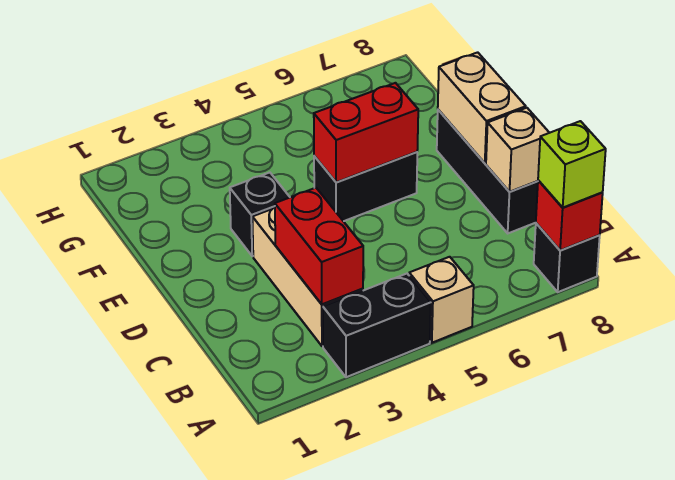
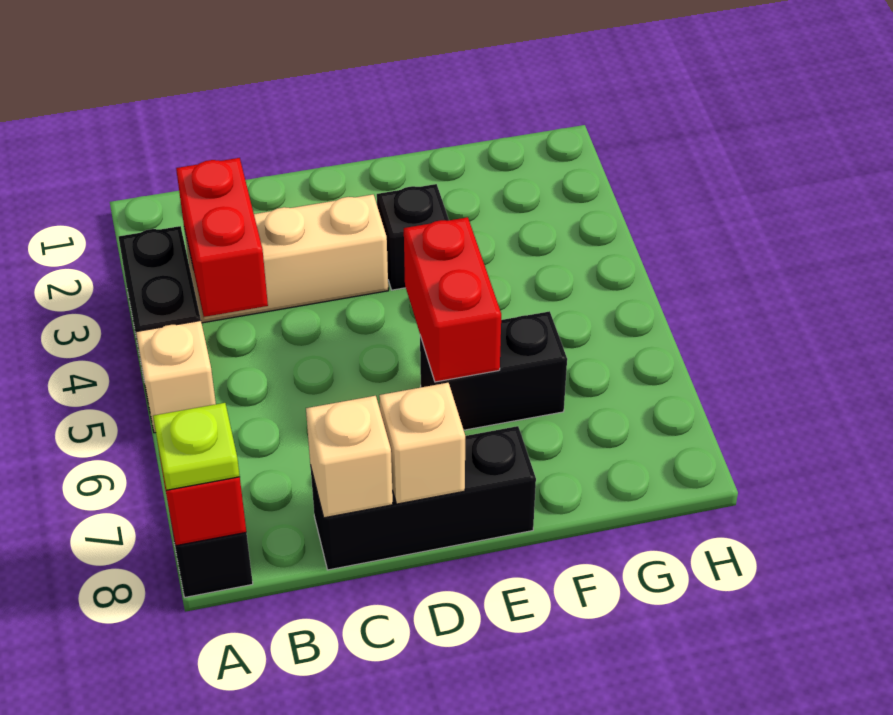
lime brick A8 level 3 -> lime plate A8 level 3
red brick B3:C3 level 2 -> red brick B3:B4 level 2
tan brick D8:E8 level 2 -> tan brick D8 level 2
black brick E5:E6 level 1 -> black brick E6:F6 level 1

